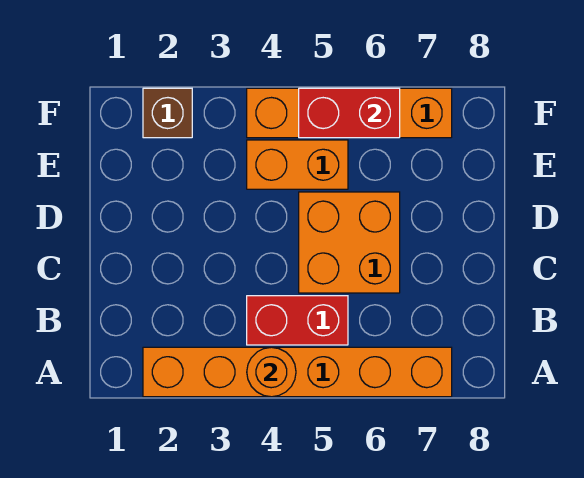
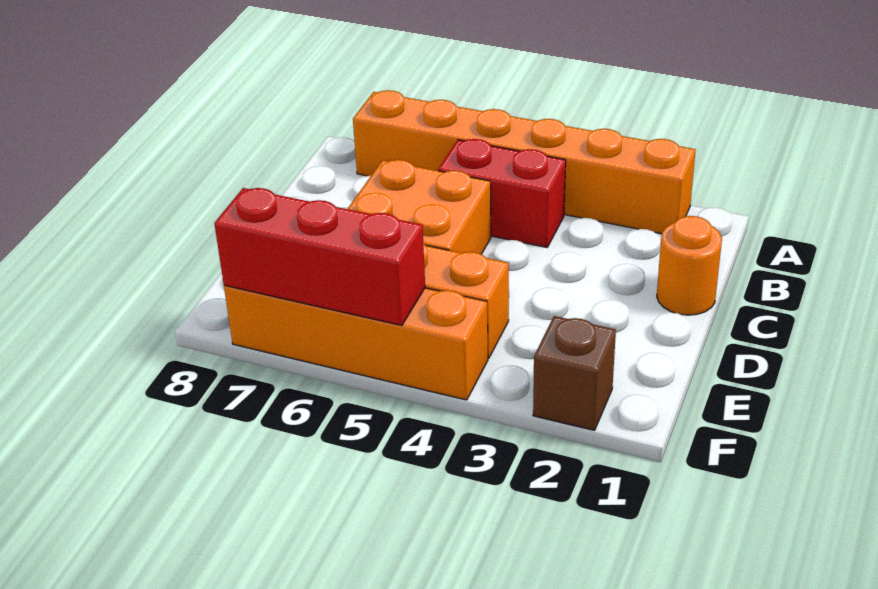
orange round brick A4 level 2 -> orange round brick C1 level 1
red brick F5:F6 level 2 -> red brick F5:F7 level 2

